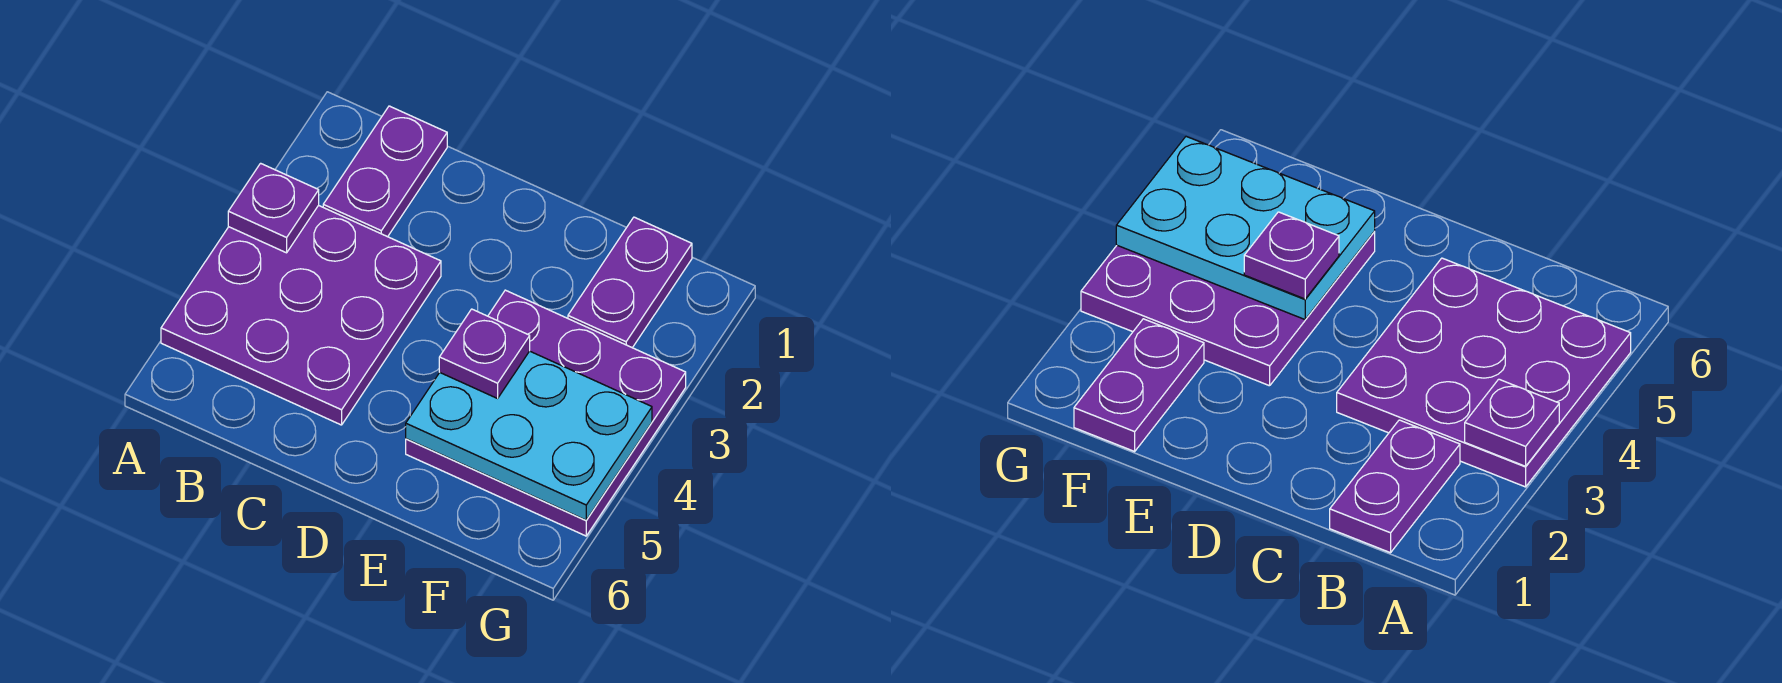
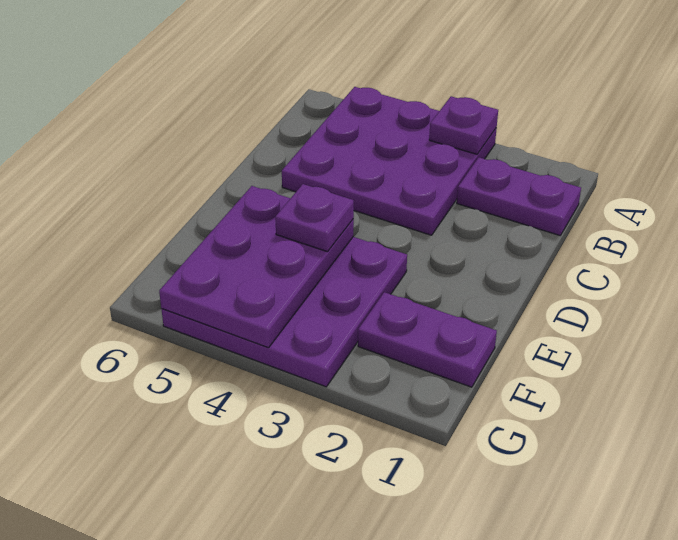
cyan plate E4:G5 level 2 -> purple plate E4:G5 level 2

